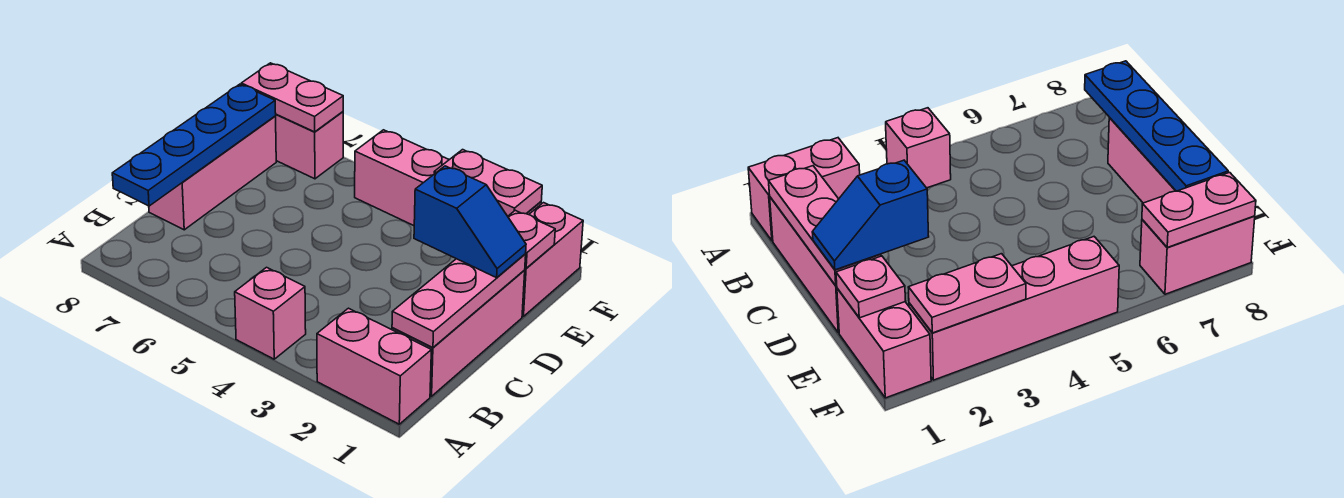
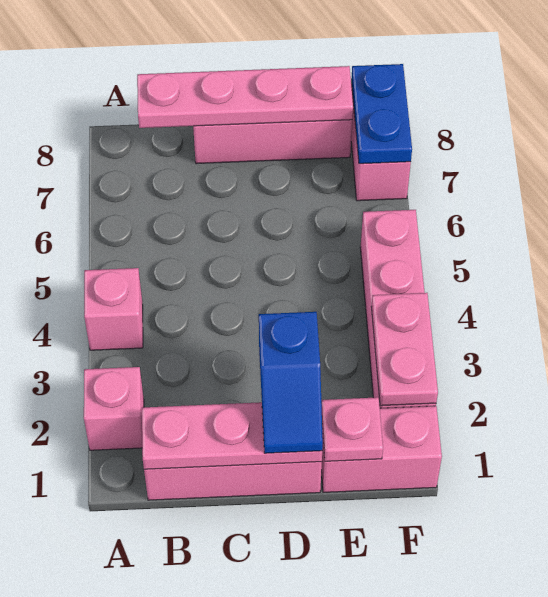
pink brick A1:A2 level 1 -> pink brick A2 level 1
blue plate B8:E8 level 2 -> pink plate B8:E8 level 2
pink plate F7:F8 level 2 -> blue plate F7:F8 level 2

